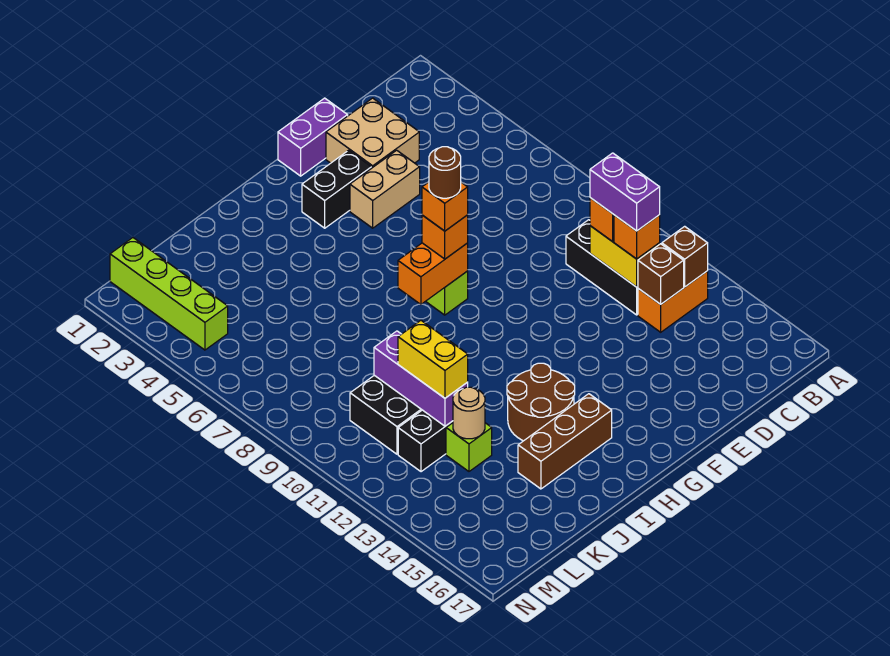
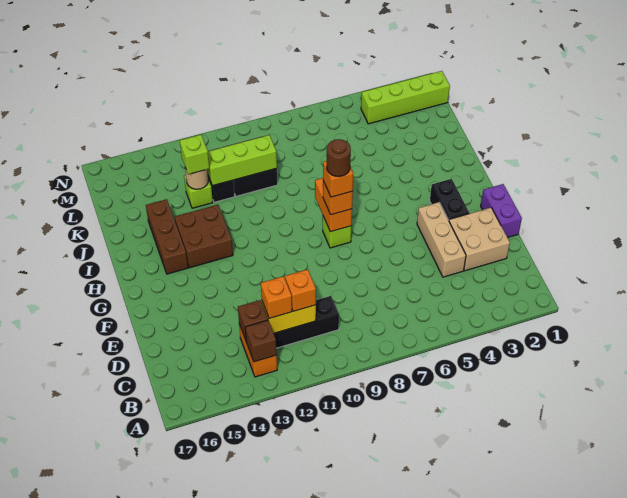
purple brick C11:C12 level 4 -> none
tan brick E4:F4 level 1 -> tan brick D4:F4 level 1
brown round brick H13:I14 level 1 -> brown brick H13:I14 level 1
purple brick K10:K12 level 2 -> lime brick K10:K12 level 2
yellow brick K11:K12 level 3 -> none
none -> lime brick K13 level 3

